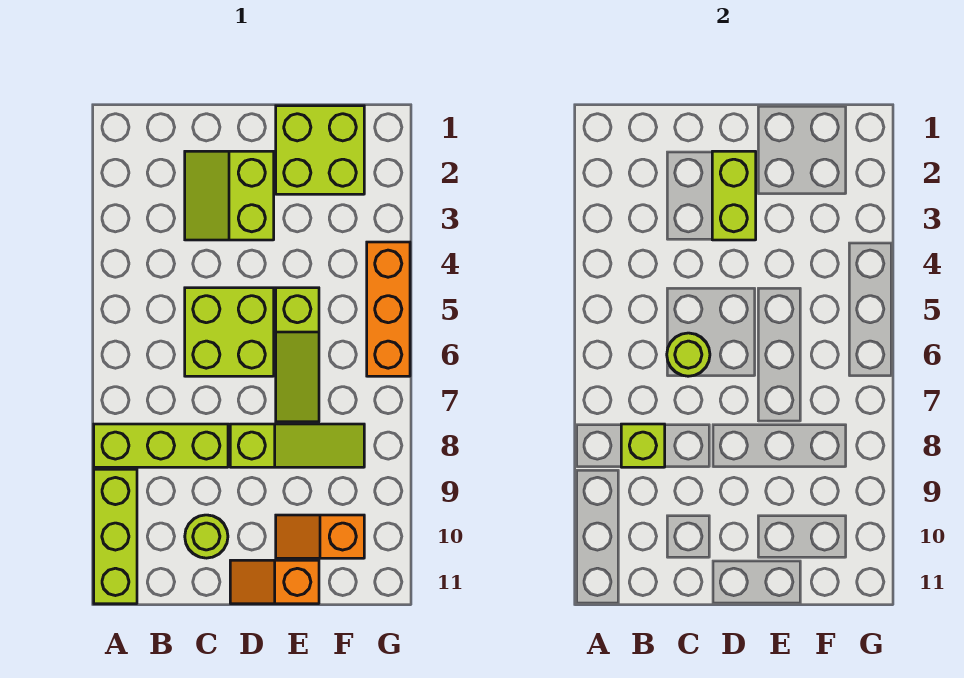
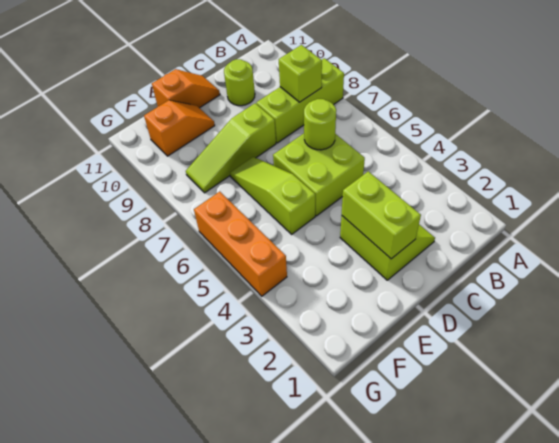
lime brick A9:A11 level 1 -> none
lime brick E1:F2 level 1 -> none

